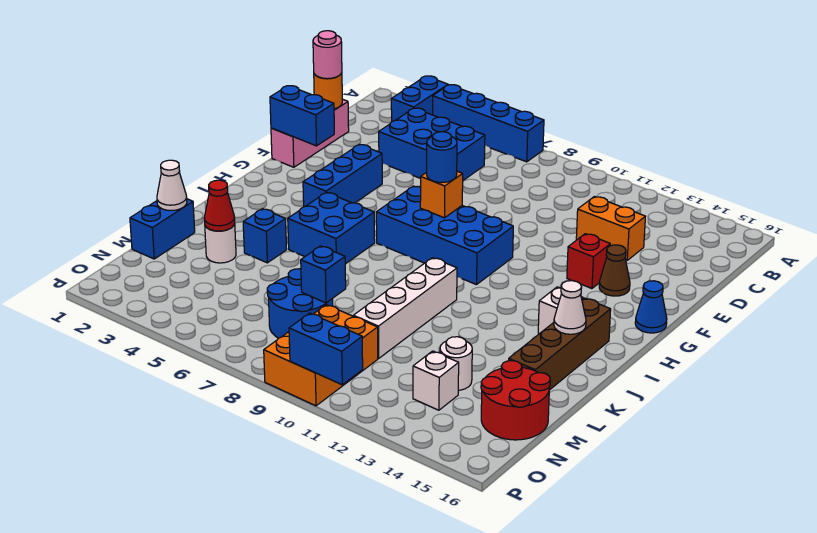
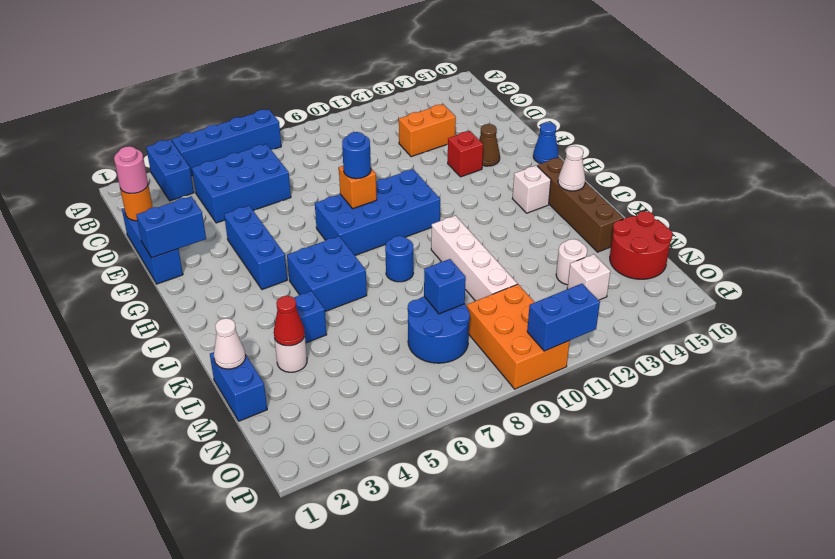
pink brick D1:F1 level 1 -> blue brick D1:F1 level 1
none -> blue round brick J8 level 1

